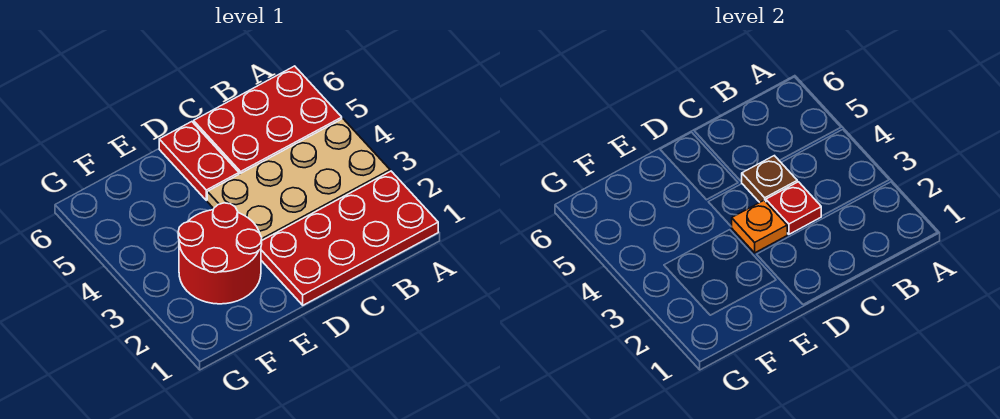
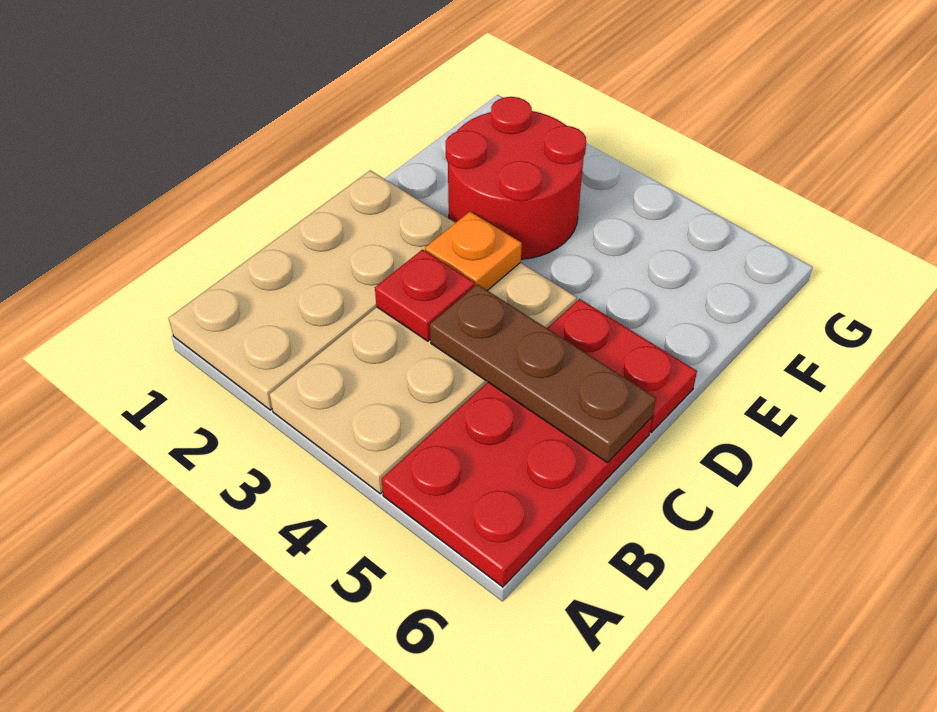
red plate A1:D2 level 1 -> tan plate A1:D2 level 1
brown plate C4 level 2 -> brown plate C4:C6 level 2

